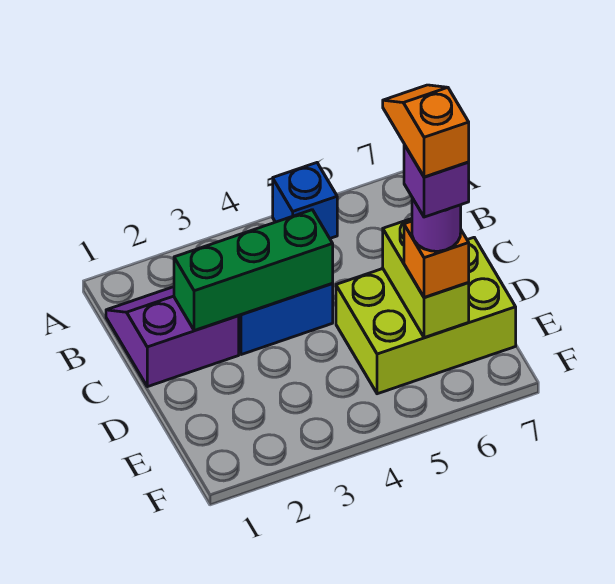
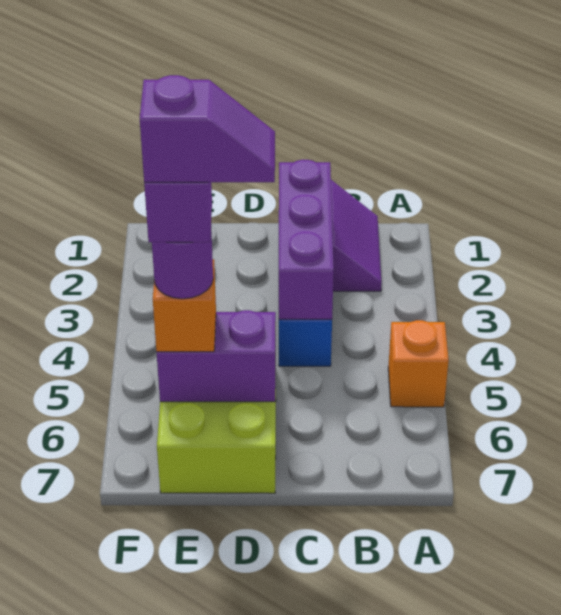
blue brick A5 level 1 -> orange brick A5 level 1
green brick C2:C4 level 2 -> purple brick C2:C4 level 2
lime brick D6:E6 level 2 -> purple brick D6:E6 level 2
orange slope D6:E6 level 6 top E -> purple slope D6:E6 level 6 top E

